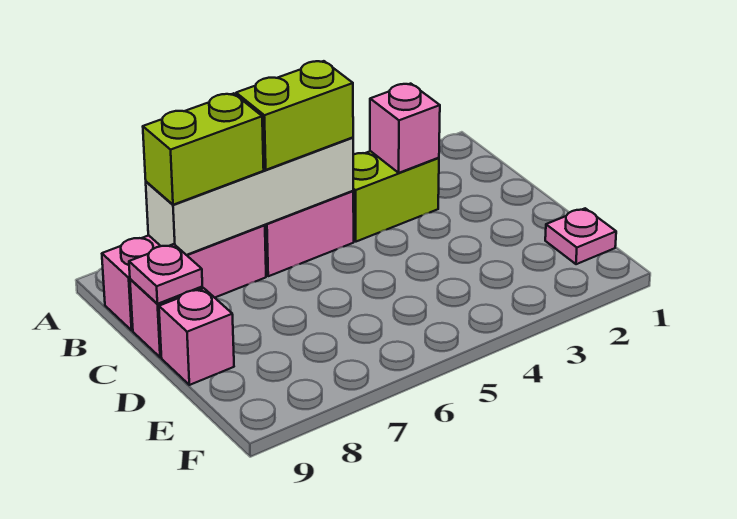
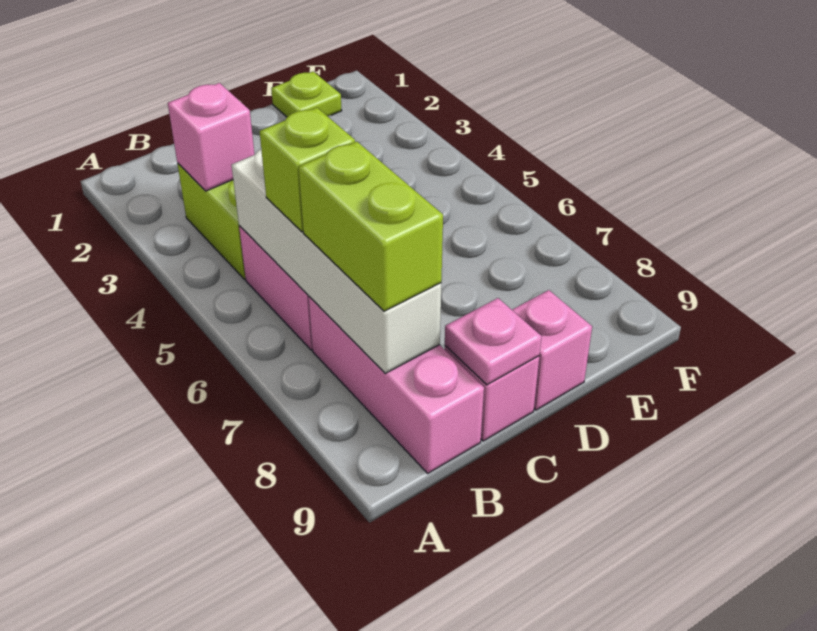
lime brick B5:B6 level 3 -> lime brick B6 level 3
pink plate E1 level 1 -> lime plate E1 level 1

